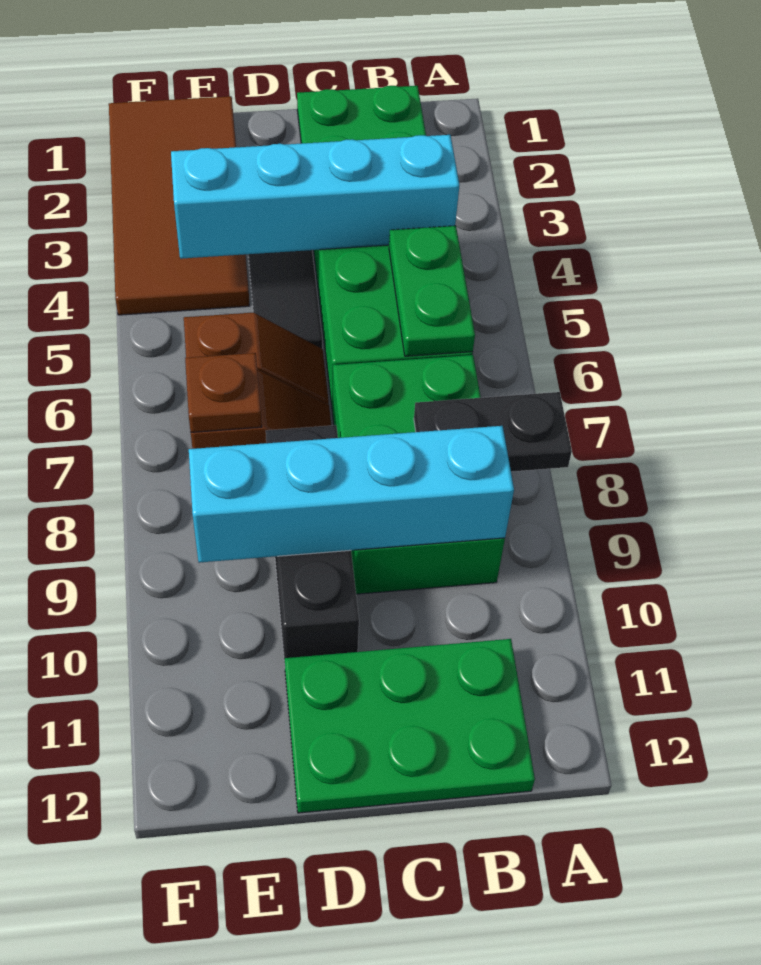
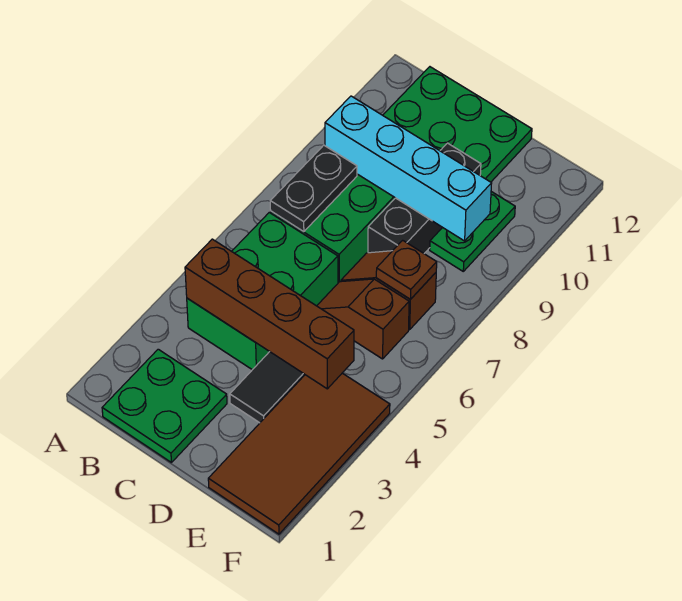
black plate A8:B8 level 2 -> black plate B7:B8 level 2
cyan brick B4:E4 level 2 -> brown brick B4:E4 level 2
green plate B5:B6 level 2 -> green plate E9:E10 level 1

